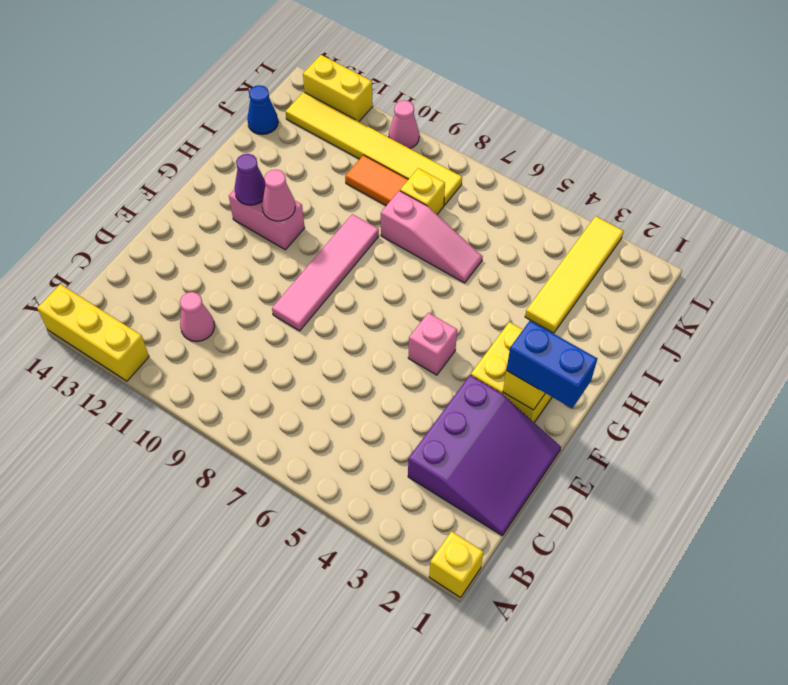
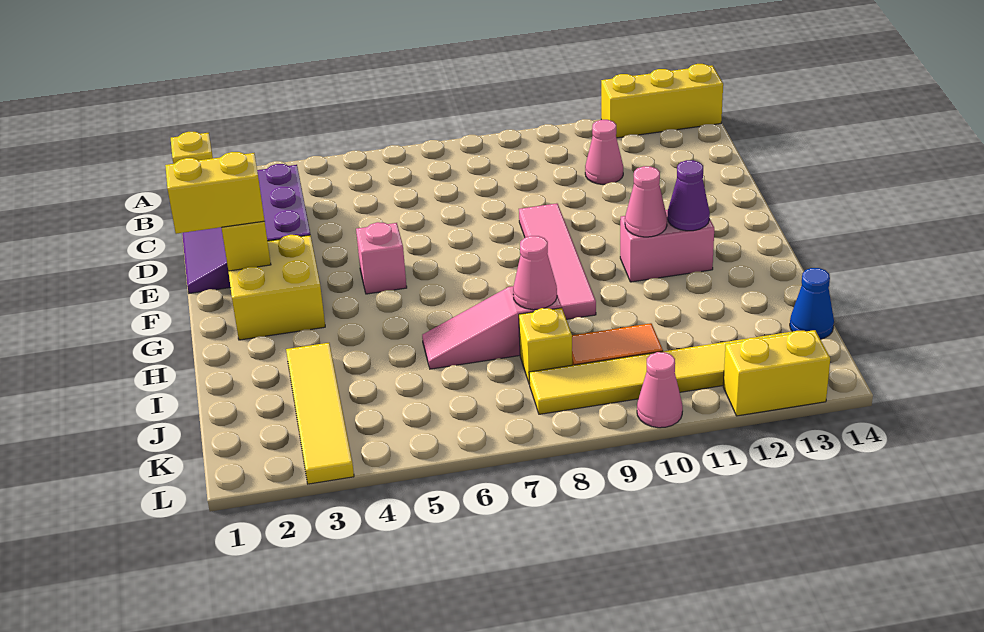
blue brick F1:F2 level 3 -> yellow brick F1:F2 level 3
none -> pink cone I8 level 2

